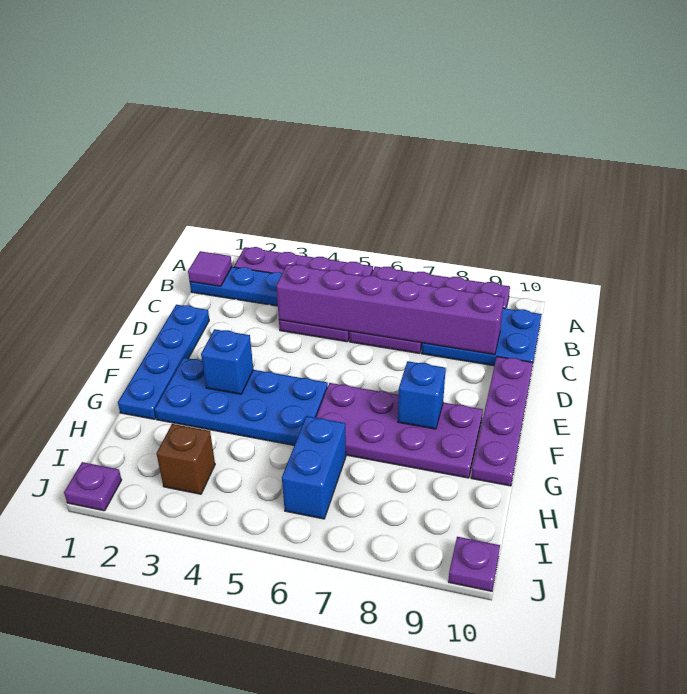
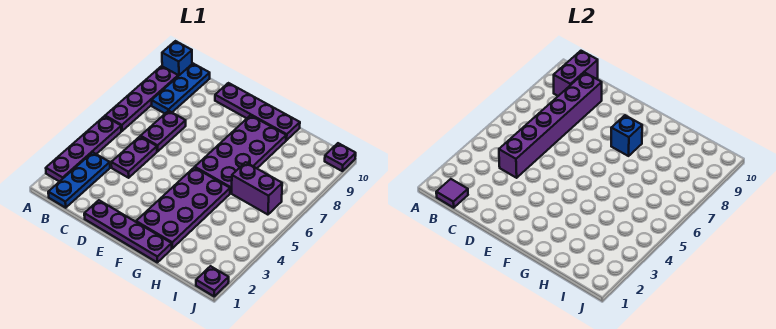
blue plate B8:C10 level 1 -> blue plate B8:B10 level 1
none -> purple brick B9:B10 level 2
blue plate D1:G1 level 1 -> purple plate D1:G1 level 1
blue plate F2:G5 level 1 -> purple plate F2:G5 level 1
blue brick F3 level 2 -> blue brick A10 level 1
blue brick H6:I6 level 1 -> purple brick H6:I6 level 1
brown brick I3 level 1 -> none

